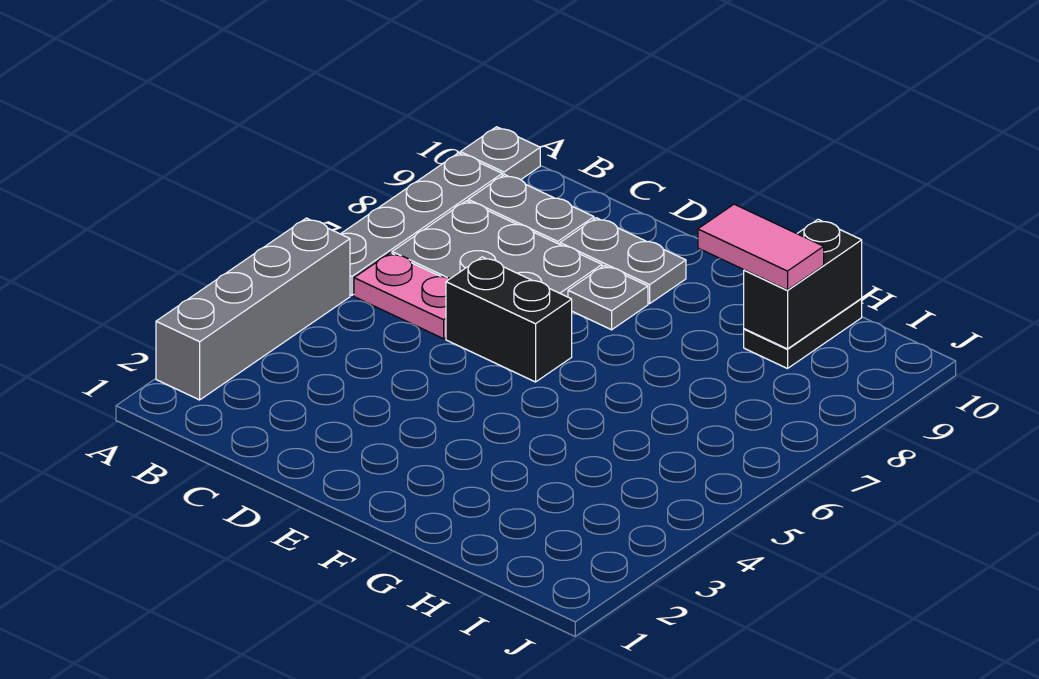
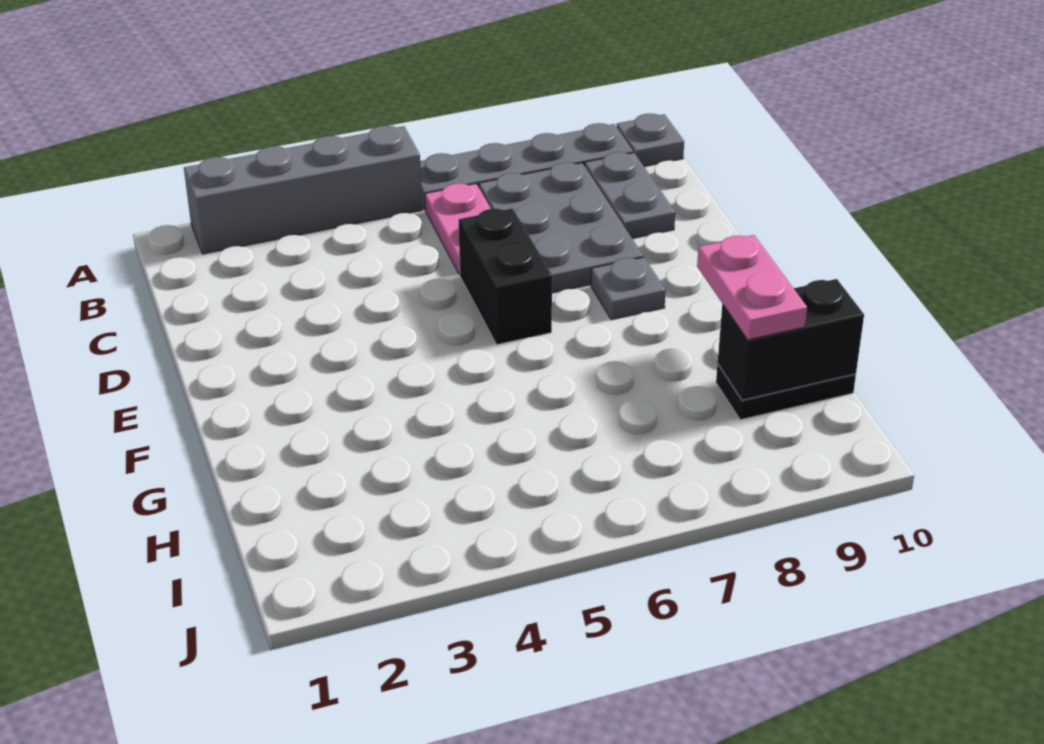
grey plate D9:E9 level 1 -> none
pink tile G9:H9 level 3 -> pink plate G9:H9 level 3

